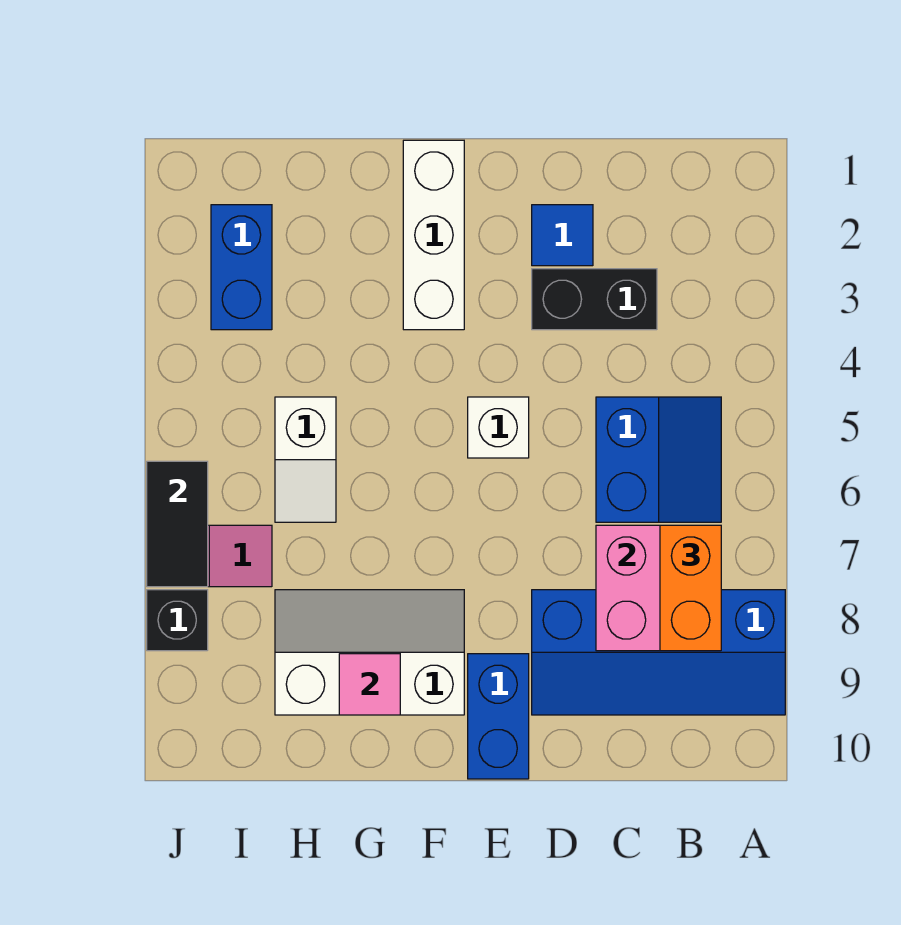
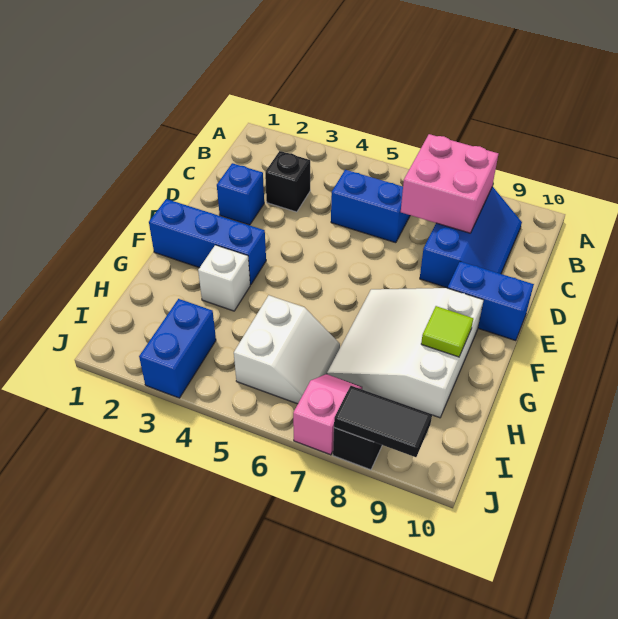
blue slope A8:D9 level 1 top 8 -> blue slope B8:D9 level 1 top 8
orange brick B7:B8 level 3 -> none
black brick C3:D3 level 1 -> black brick C3 level 1
blue tile D2 level 1 -> blue brick D2 level 1
white brick E5 level 1 -> white brick G3 level 1
white brick F1:F3 level 1 -> blue brick F1:F3 level 1
white slope F8:H9 level 1 top 9 -> white slope F7:H9 level 1 top 9
pink tile G9 level 2 -> lime tile G9 level 2
white slope H5:H6 level 1 top 5 -> white slope H5:I6 level 1 top 5
blue brick I2:I3 level 1 -> blue brick I3:J3 level 1
black tile J6:J7 level 2 -> black tile J8:J9 level 2

